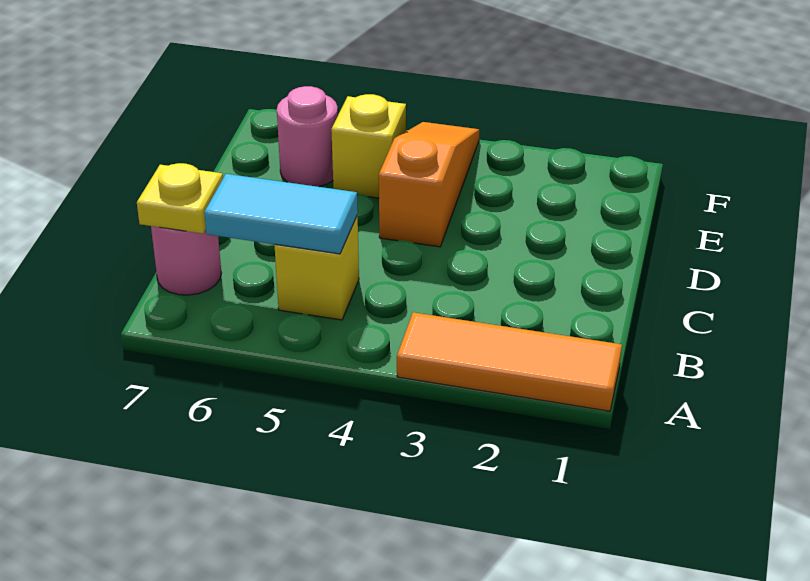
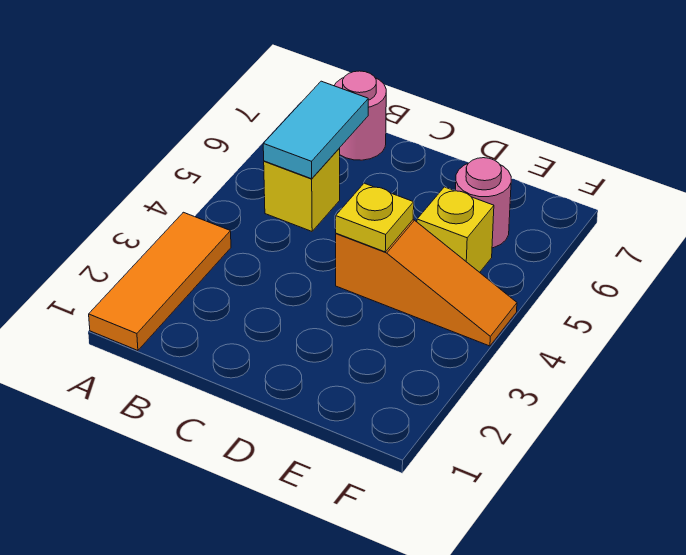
yellow plate B7 level 2 -> yellow plate D4 level 2

